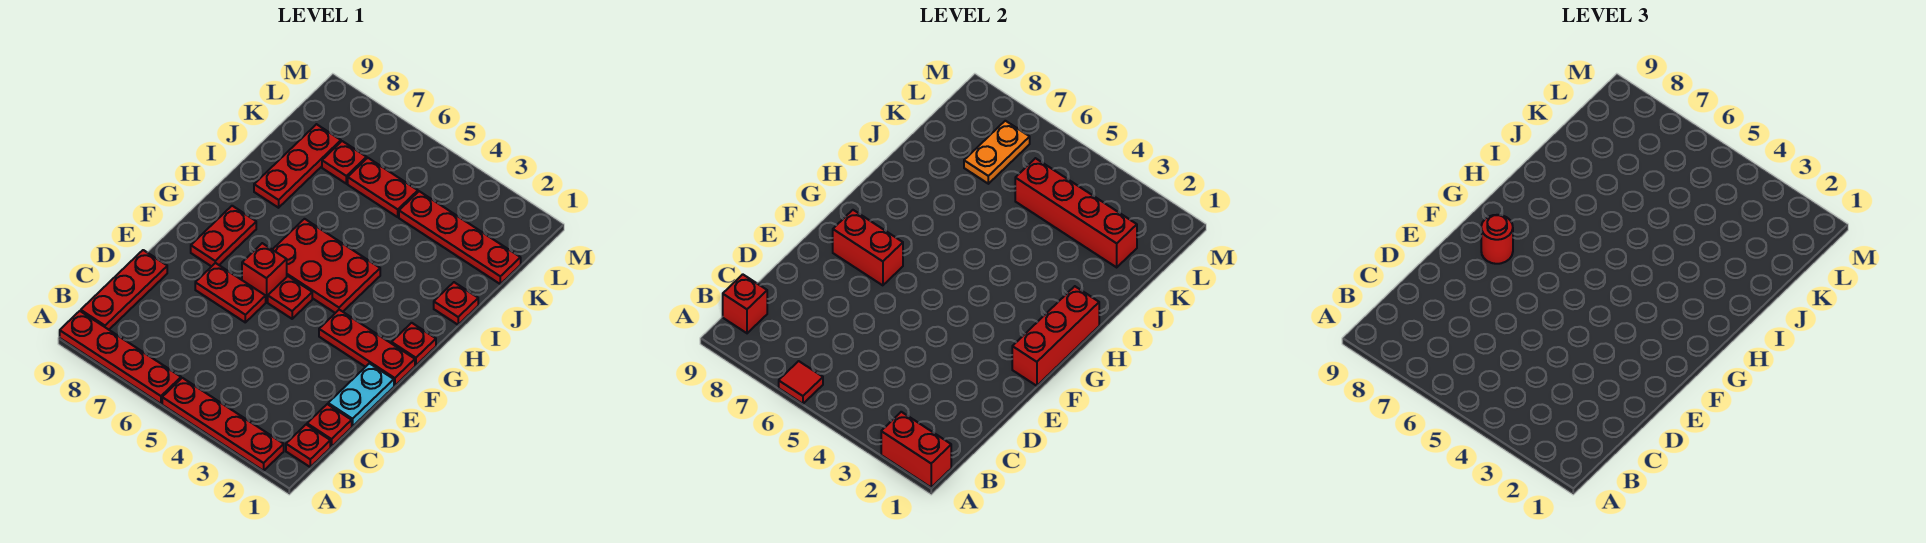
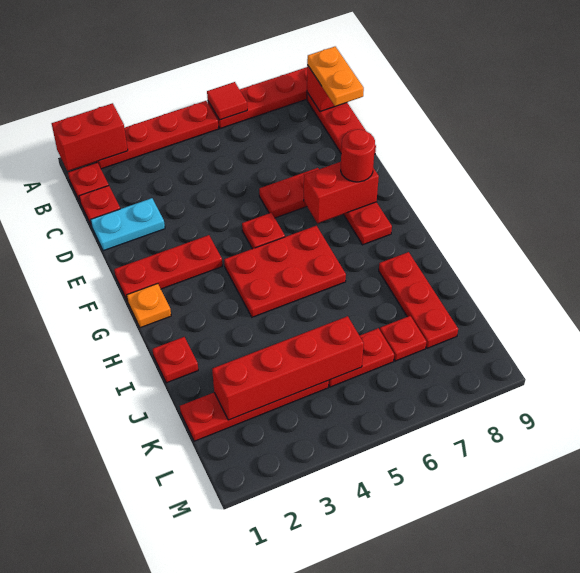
cyan plate D1:E1 level 1 -> cyan plate D1:D2 level 1
red brick F1:H1 level 2 -> none
red brick F6 level 1 -> none
red plate G1 level 1 -> orange plate G1 level 1
orange plate K7:L7 level 2 -> orange plate B9:C9 level 3

